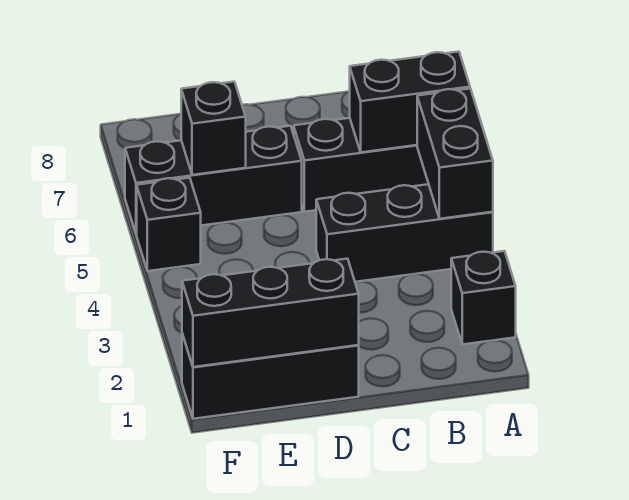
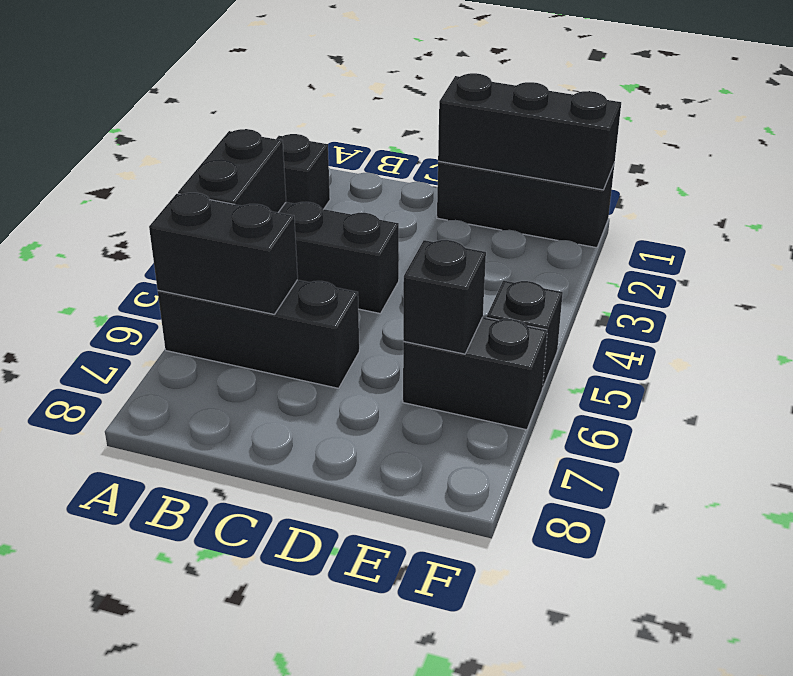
black brick D6:F6 level 1 -> black brick E6:F6 level 1

